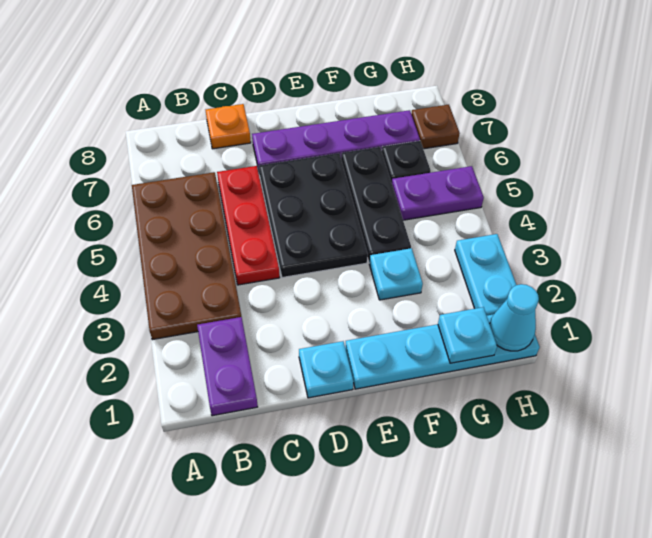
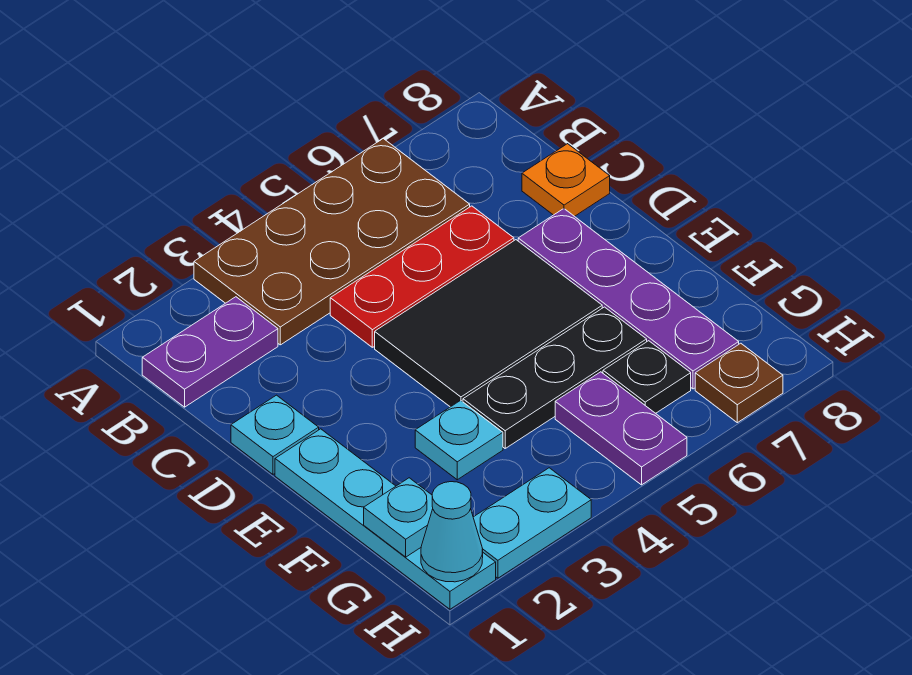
black plate D4:E6 level 1 -> black tile D4:E6 level 1

